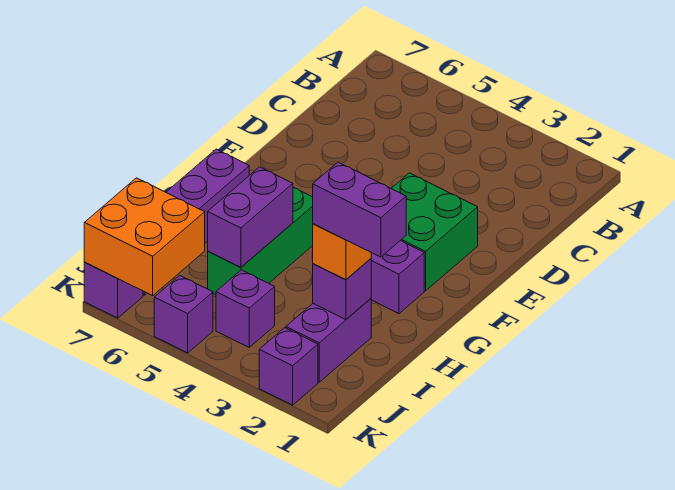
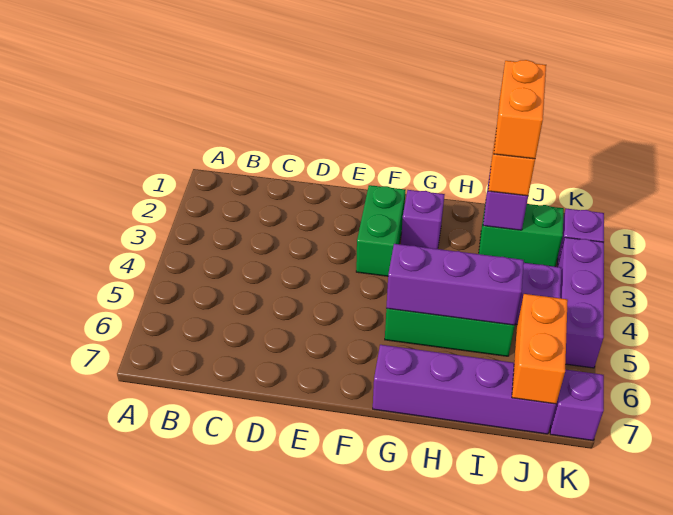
green brick E2:F3 level 1 -> green brick F2:F3 level 1
purple brick H5:I5 level 2 -> purple brick G5:I5 level 2
purple brick I1:I2 level 4 -> orange brick I1:I2 level 4
purple brick I2:J2 level 1 -> green brick I2:J2 level 1
orange brick J6:K7 level 2 -> orange brick J6:J7 level 2
purple brick K5 level 1 -> purple brick K3:K5 level 1

